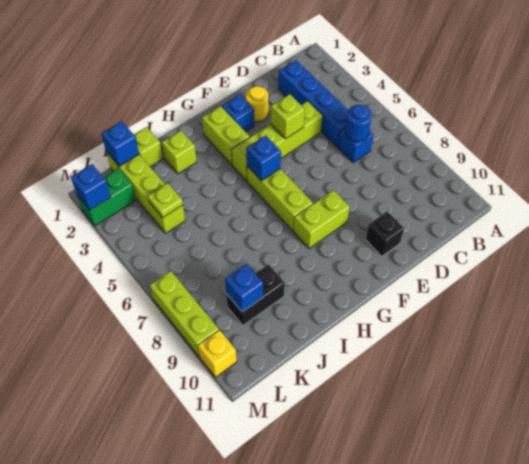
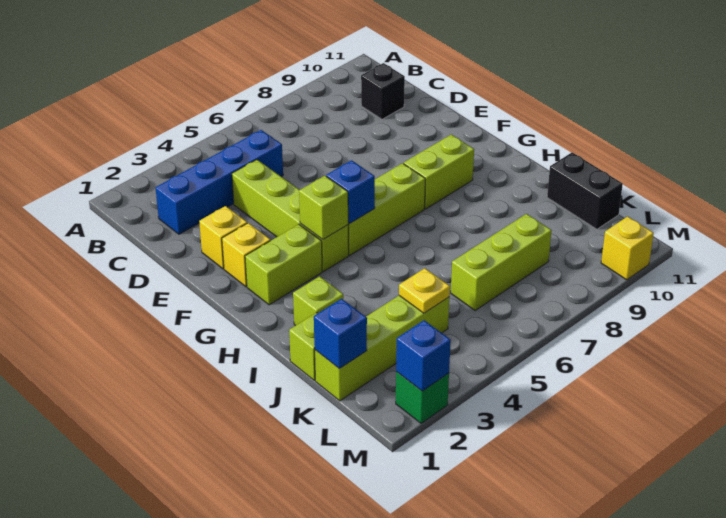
blue brick C6 level 1 -> none
blue round brick C6 level 2 -> none
yellow round brick E2 level 1 -> yellow brick E2 level 1
lime brick E4 level 2 -> lime brick G4 level 2
black brick E10 level 1 -> black brick C10 level 1
blue brick F2 level 1 -> yellow brick F2 level 1
lime brick F8:G8 level 1 -> lime brick G8:G9 level 1
black brick J9:K9 level 1 -> black brick J11:K11 level 1
lime plate K4 level 2 -> yellow plate K4 level 2
blue brick K9 level 2 -> none
green brick L2:M2 level 1 -> green brick M2 level 1
lime brick M7:M9 level 1 -> lime brick K6:K8 level 1

